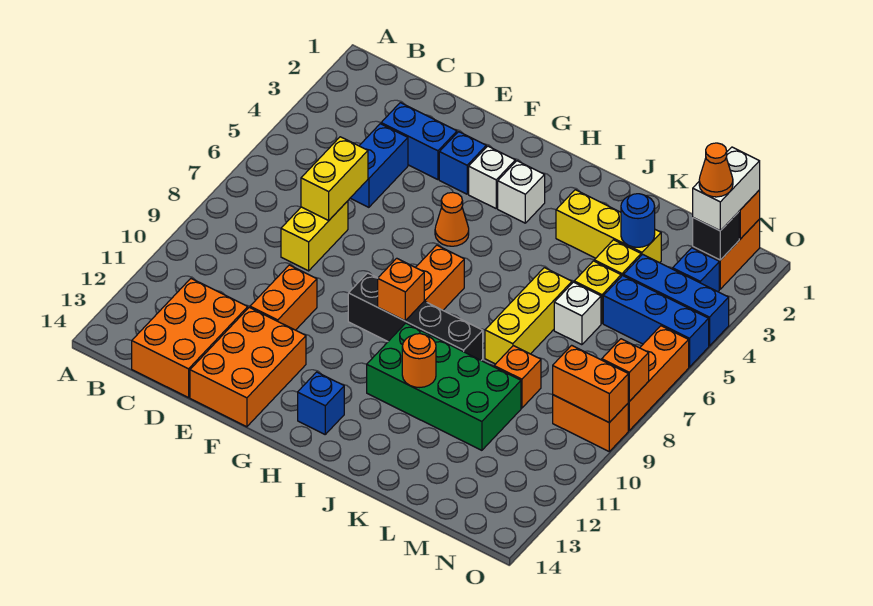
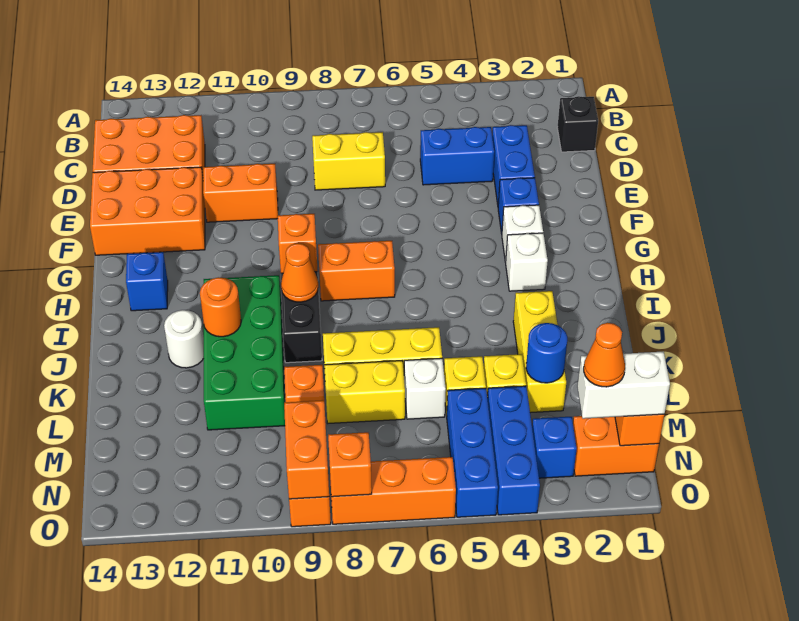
yellow brick D6:D7 level 2 -> yellow brick L7:L8 level 1
orange cone G5 level 1 -> orange cone I9 level 2
none -> white round brick J12 level 1
black brick N2 level 2 -> black brick C1 level 1

